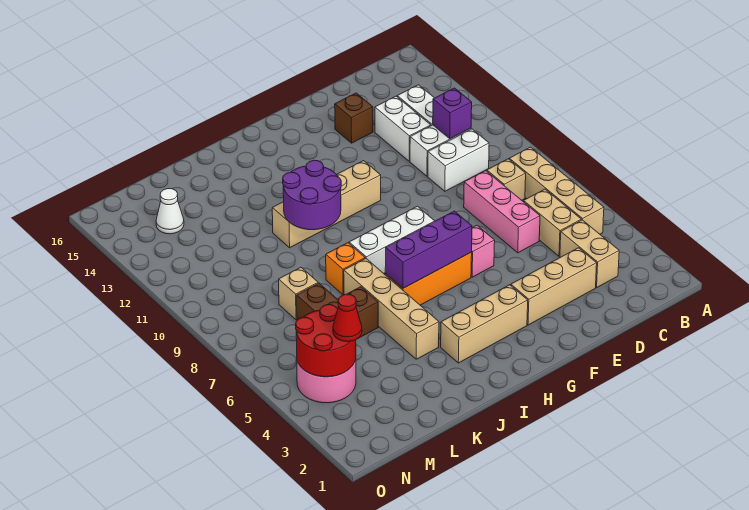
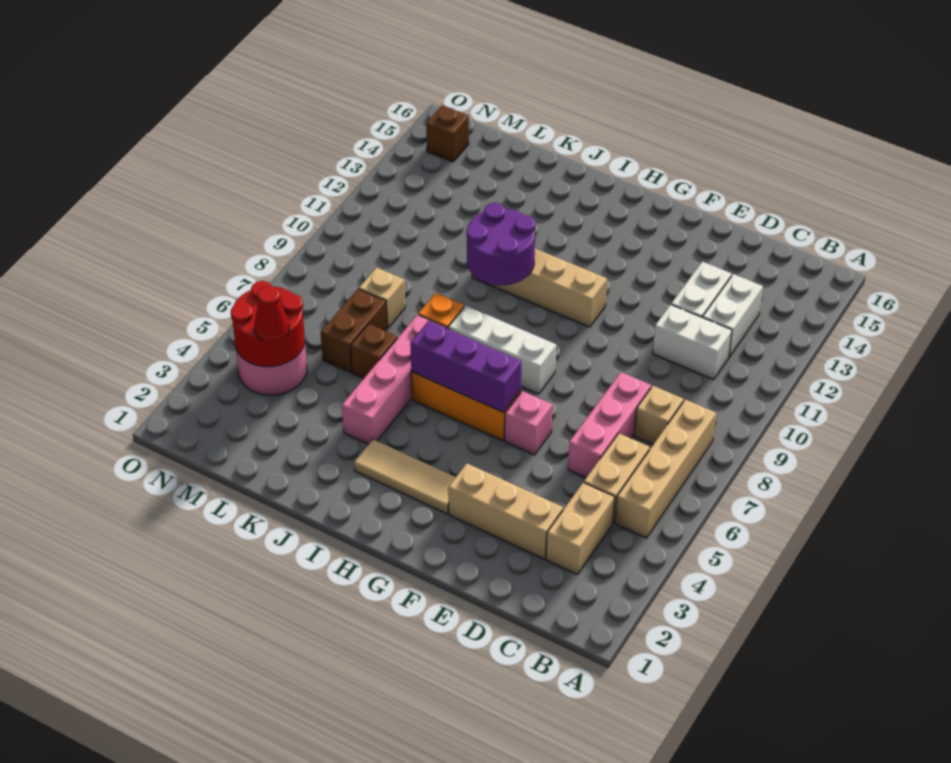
white brick C10:D10 level 1 -> none
purple brick C11 level 2 -> none
brown brick E14 level 1 -> brown brick N15 level 1
tan brick G3:I3 level 1 -> tan tile G3:I3 level 1
tan brick J4:J7 level 1 -> pink brick J4:J7 level 1
white cone M14 level 1 -> none

